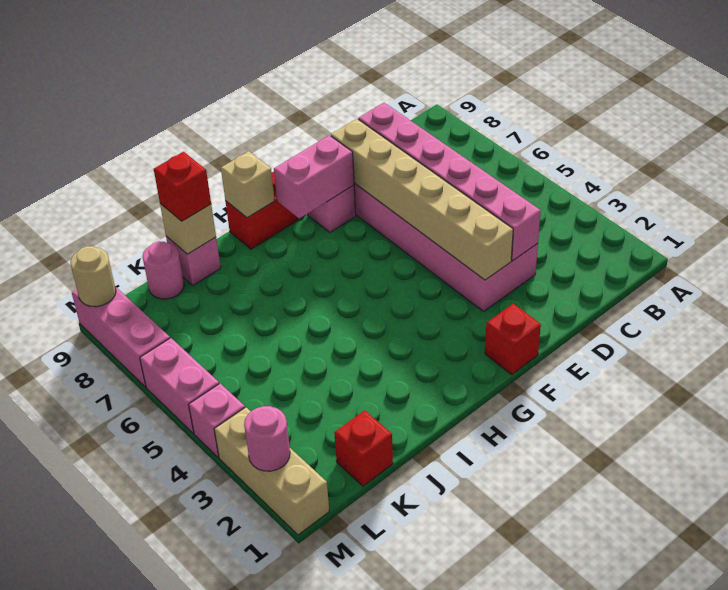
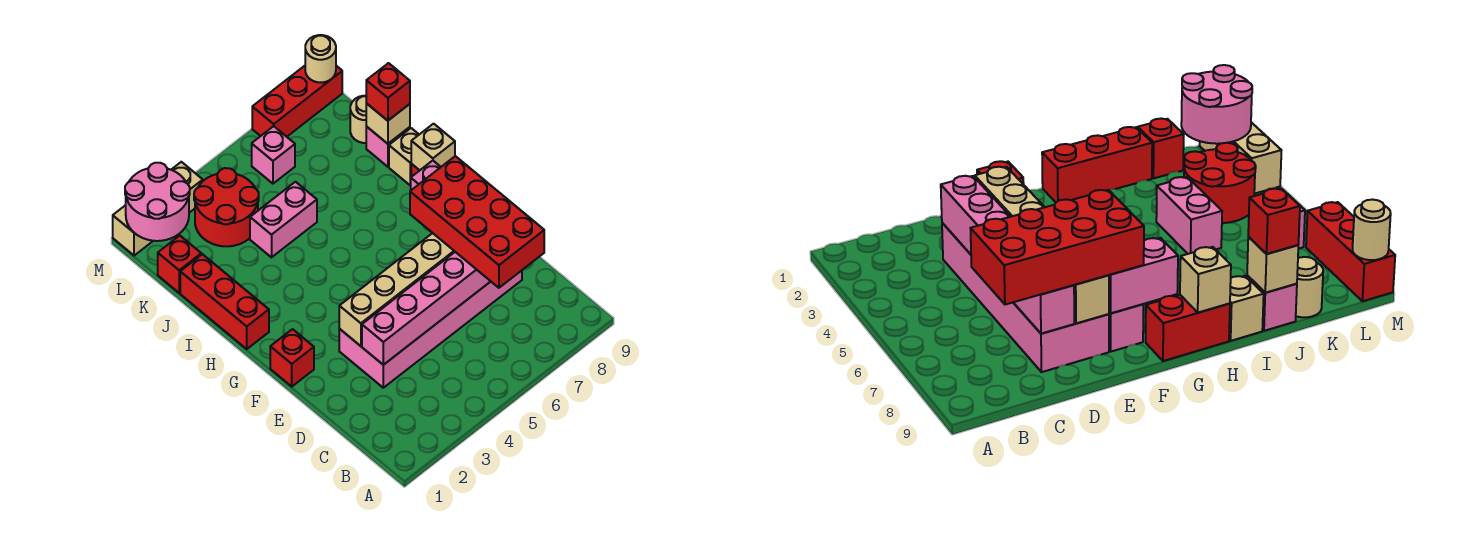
none -> red brick C7:F8 level 3
none -> red brick H1:J1 level 1
none -> tan brick I9 level 1
none -> red round brick K3:L4 level 1
pink round brick K9 level 1 -> tan round brick K9 level 1
pink round brick M2 level 2 -> pink round brick L1:M2 level 2
pink brick M4 level 1 -> pink brick L6 level 1
pink brick M5:M6 level 1 -> pink brick J4:J5 level 1
pink brick M7:M9 level 1 -> red brick M7:M9 level 1

